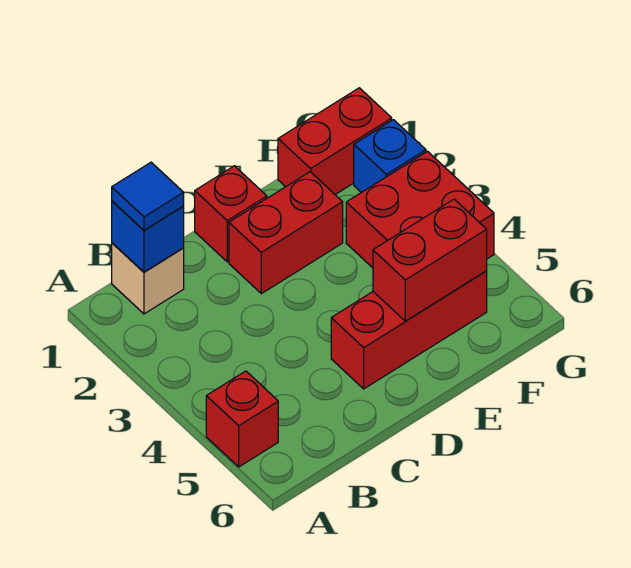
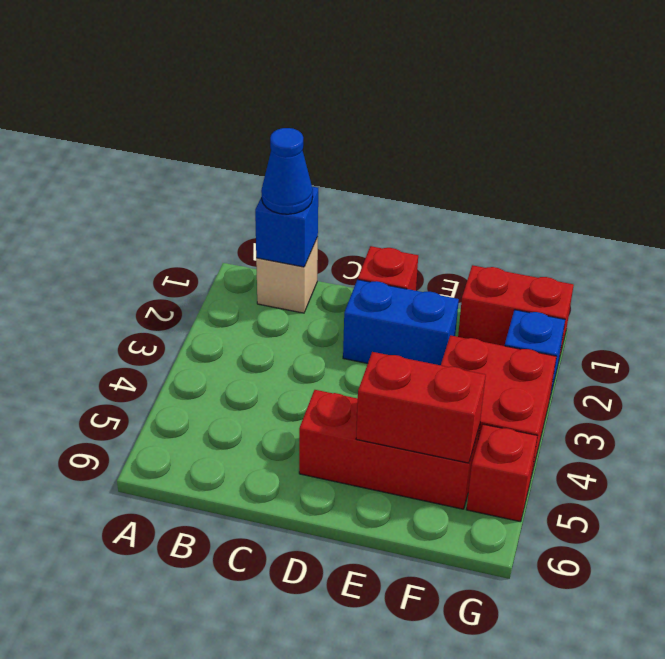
red brick A5 level 1 -> red brick G5 level 1
blue tile B1 level 3 -> blue cone B1 level 3
red brick D2:E2 level 1 -> blue brick D2:E2 level 1

